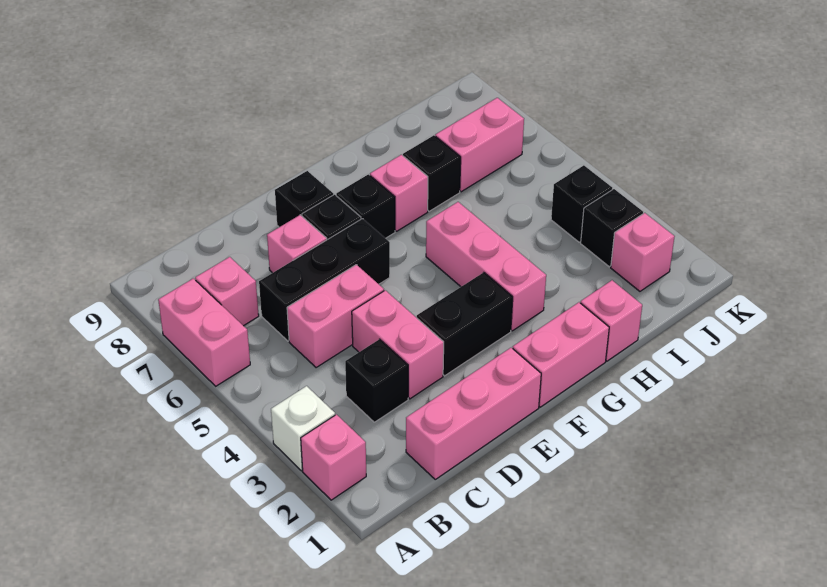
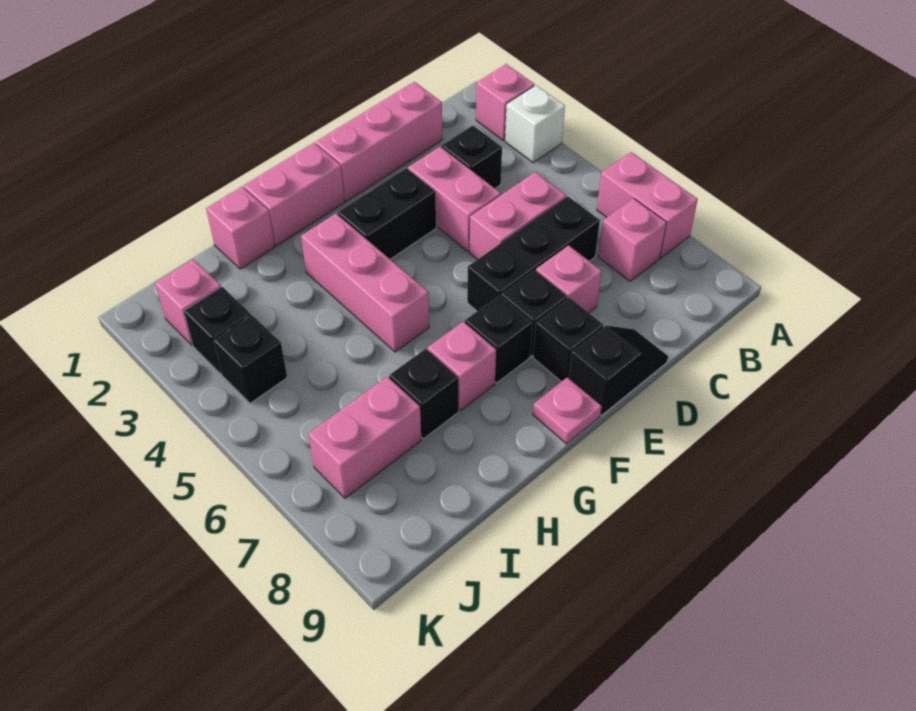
none -> black slope D9:E9 level 1 top E
none -> pink plate F9 level 1

